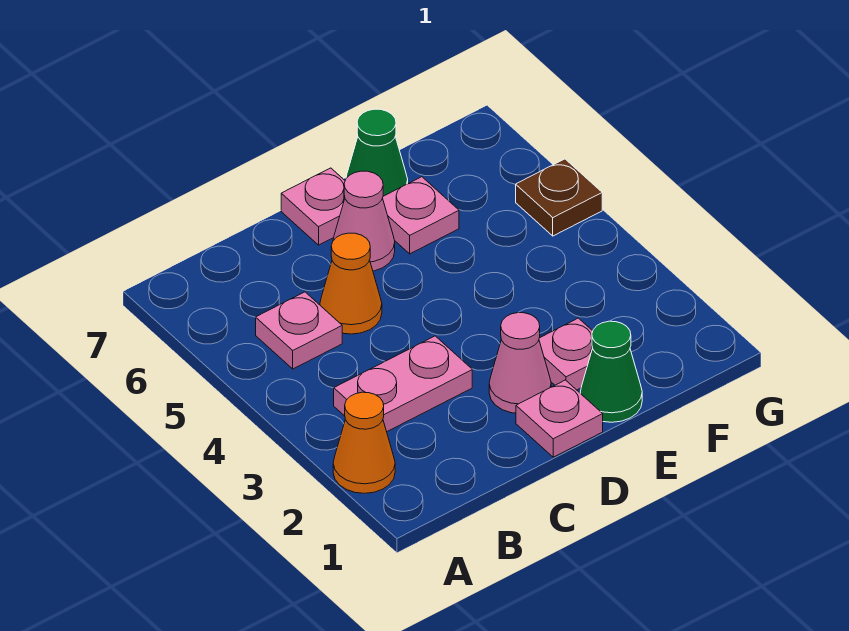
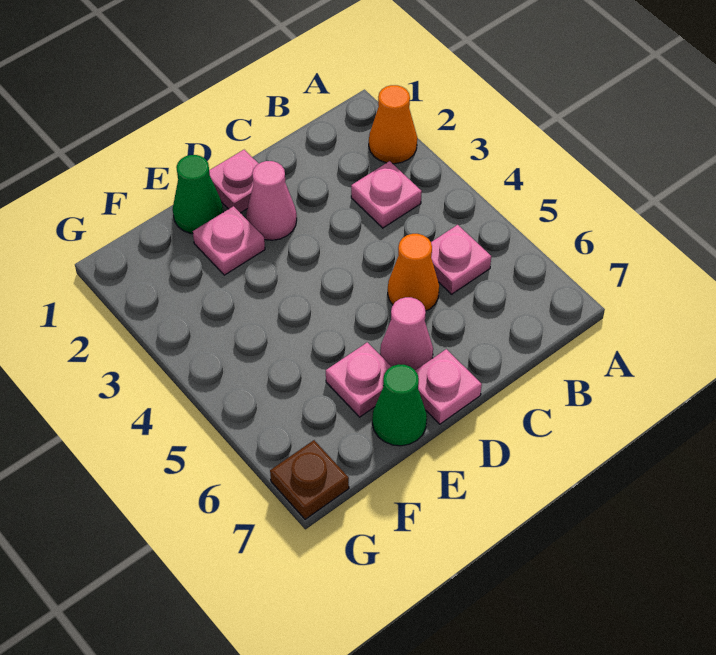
pink plate B3:C3 level 1 -> pink plate B3 level 1
brown plate G5 level 1 -> brown plate G7 level 1

